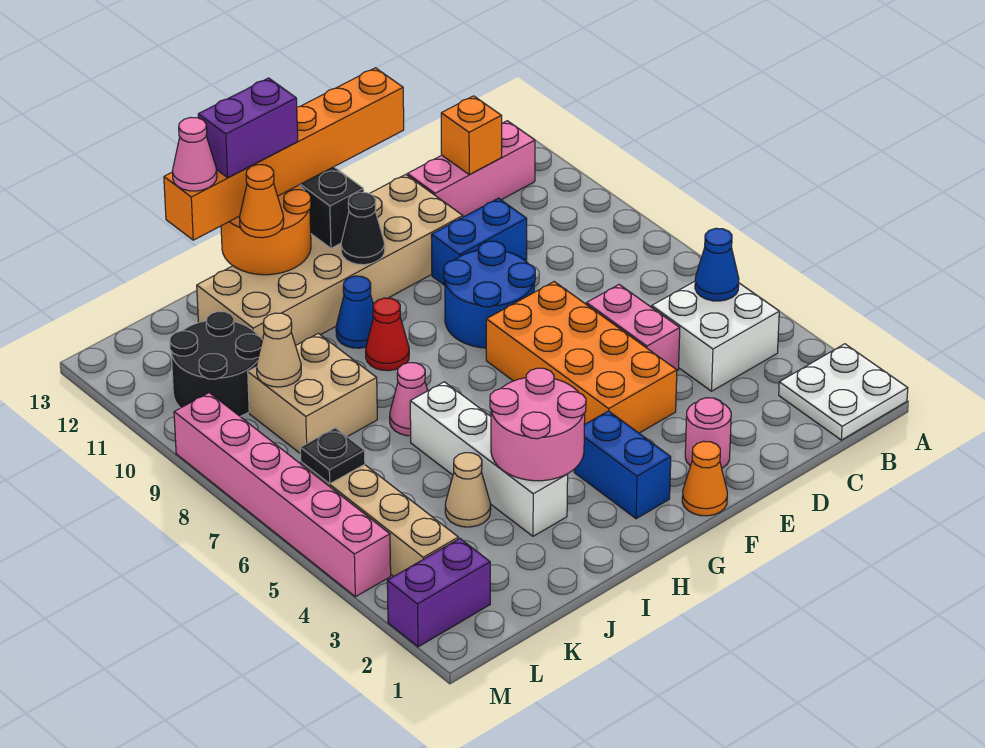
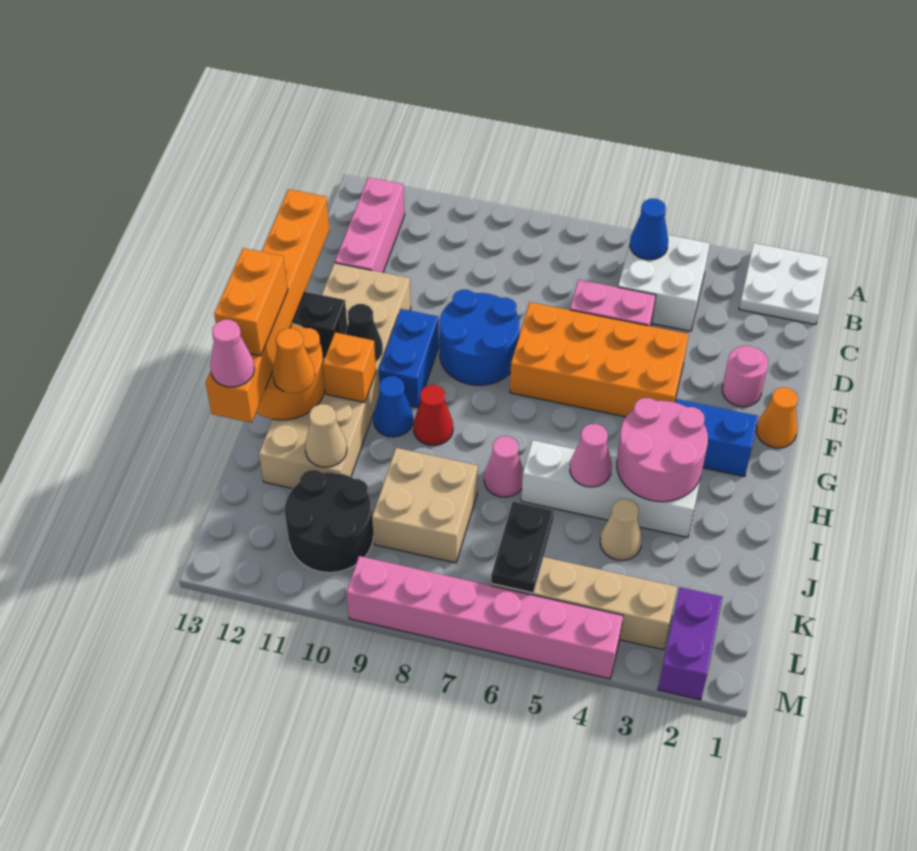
orange brick C12 level 2 -> orange brick H11 level 2
blue brick D10:E10 level 1 -> blue brick F10:G10 level 1
purple brick H13:I13 level 4 -> orange brick H13:I13 level 4
none -> pink cone I5 level 2
tan cone K9 level 2 -> tan cone J11 level 2
black plate L6 level 2 -> black plate K6:L6 level 2

